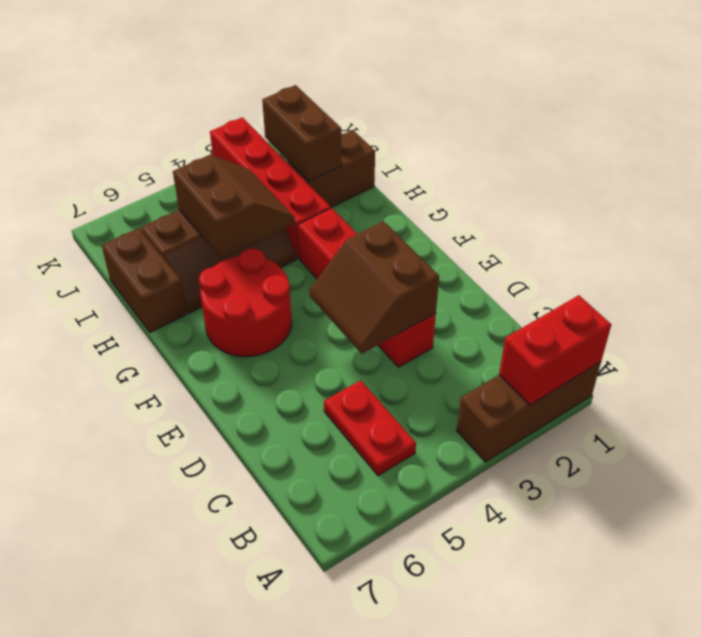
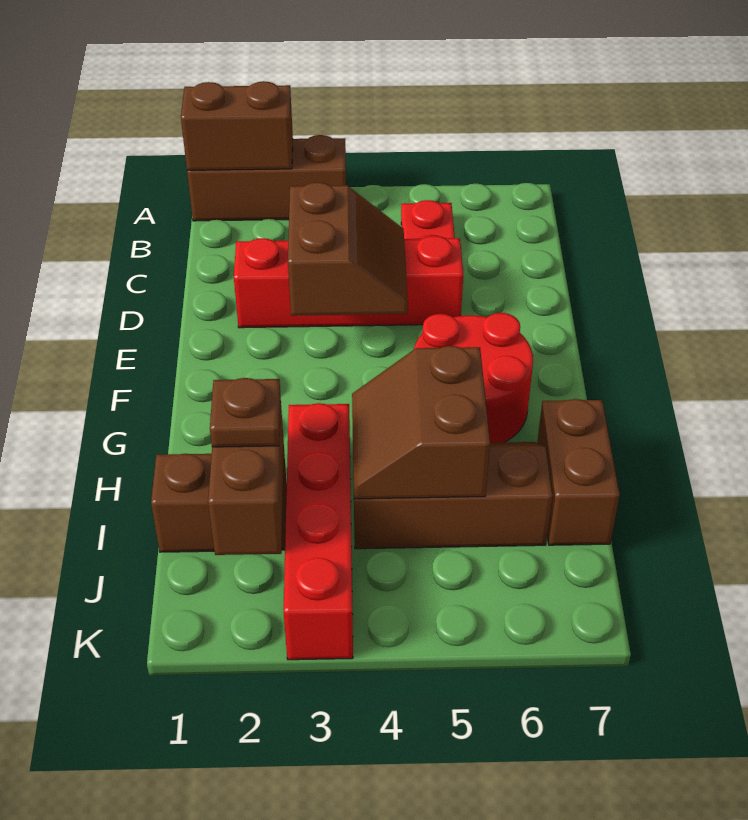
red brick A1:A2 level 2 -> brown brick A1:A2 level 2
red brick D3:G3 level 1 -> red brick D2:D5 level 1
none -> brown plate I2 level 3

